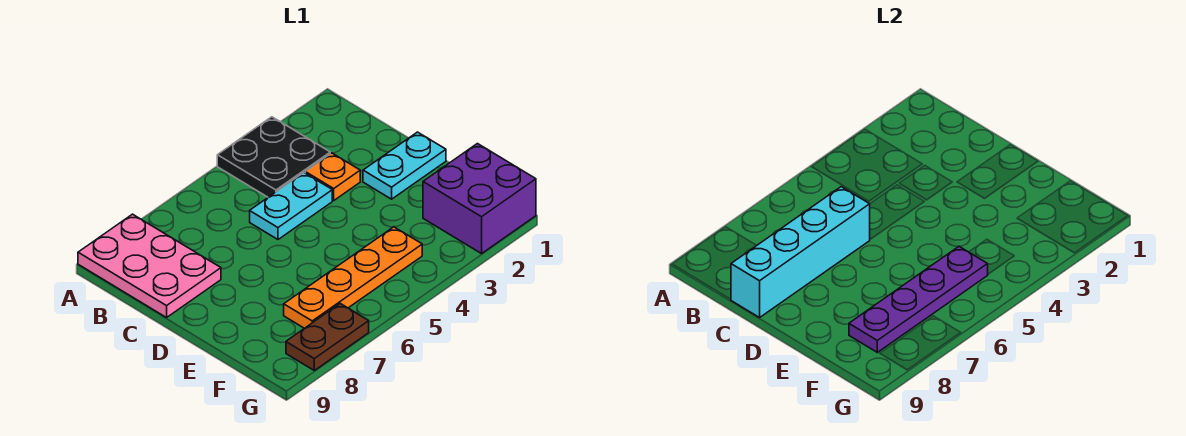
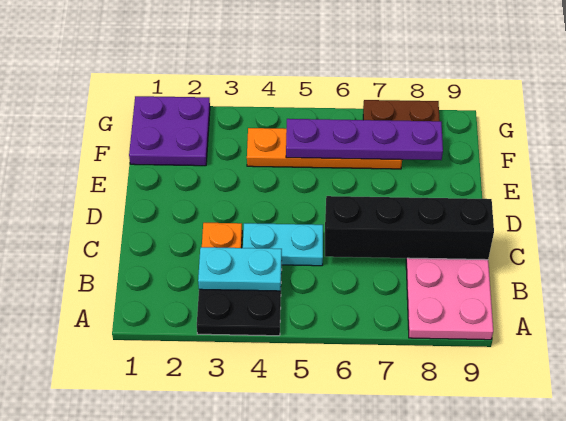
cyan brick C6:C9 level 2 -> black brick C6:C9 level 2
cyan plate D1:D2 level 1 -> cyan plate B3:B4 level 2
purple brick F1:G2 level 1 -> purple plate F1:G2 level 1

